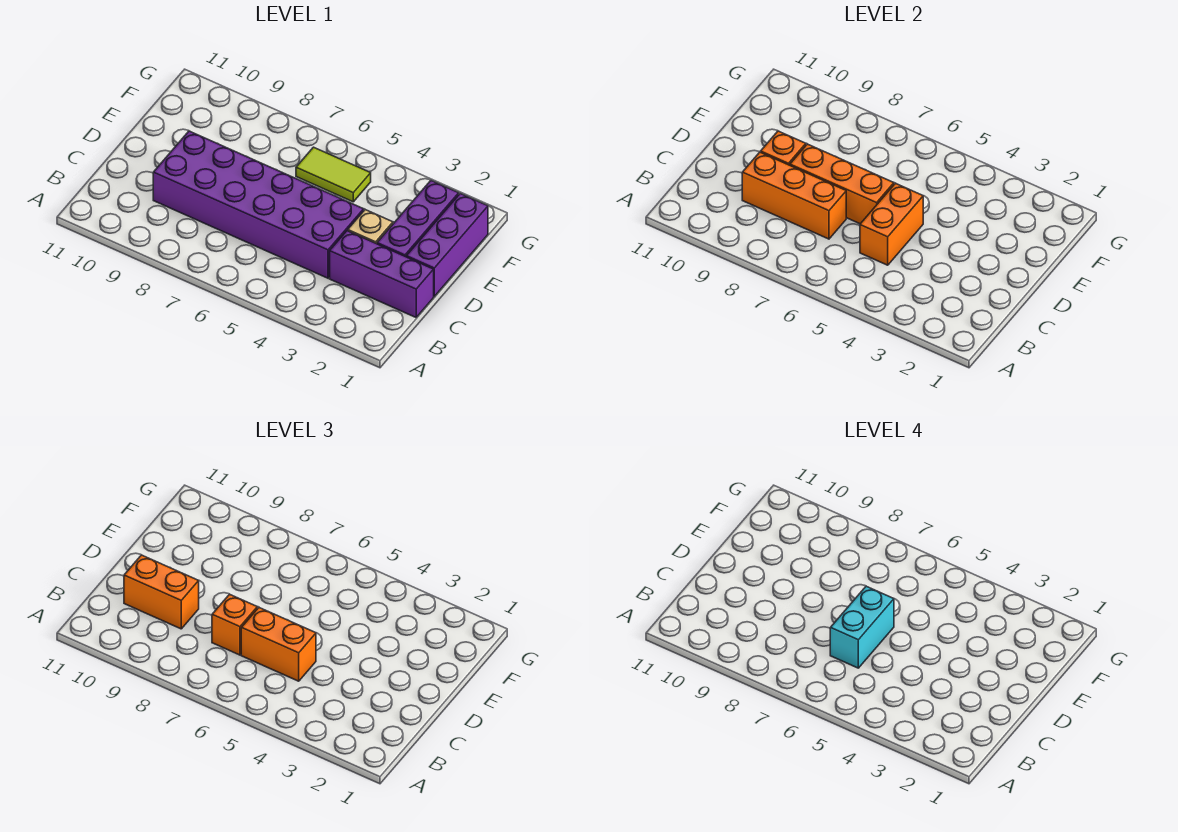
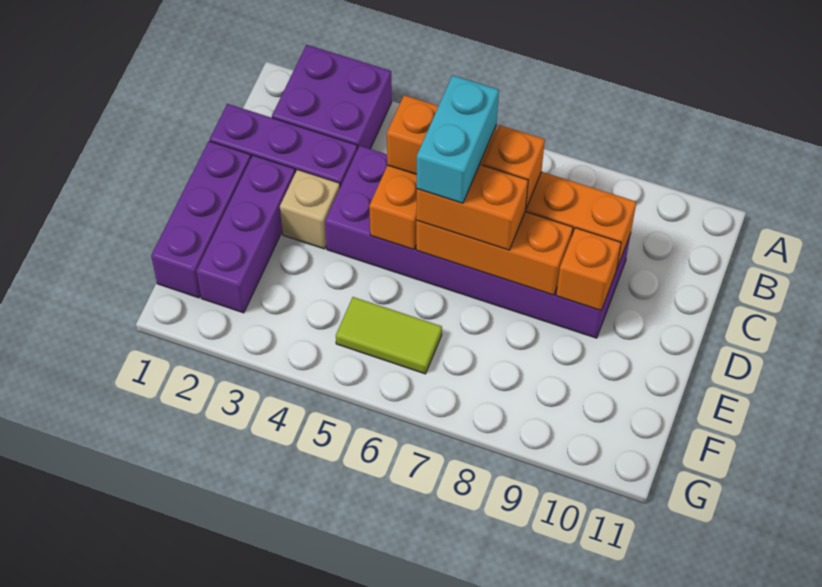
none -> purple brick A2:B3 level 1
orange brick C9:C10 level 3 -> orange brick D6:D7 level 3

